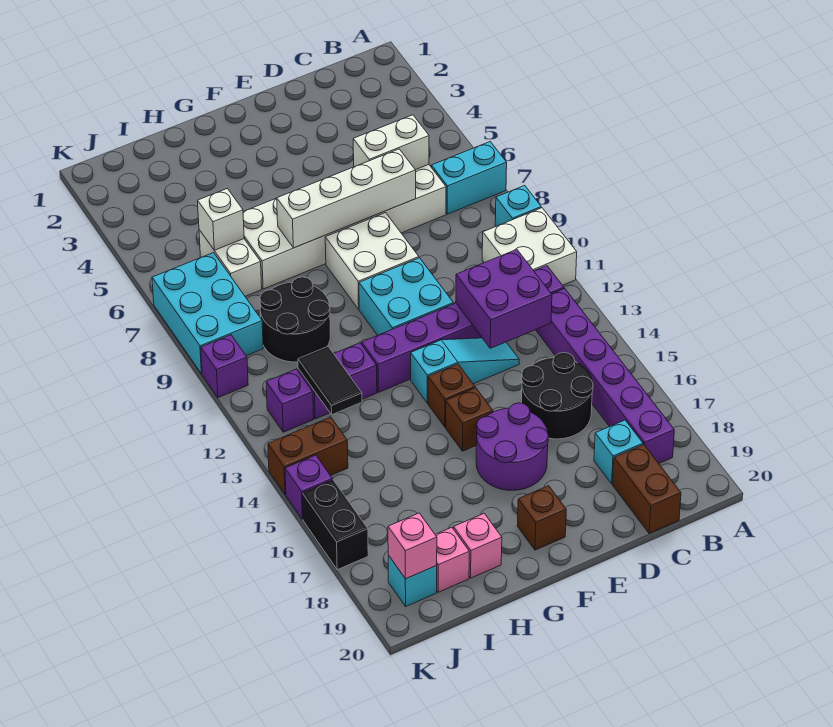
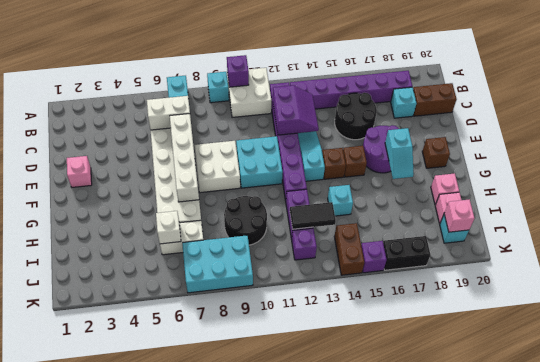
white brick C6:D6 level 2 -> white brick C6:C7 level 2
purple brick C12:D13 level 2 -> purple slope C12:D13 level 2 top 12
none -> pink brick E2 level 1
none -> cyan slope F17:G17 level 2 top F
none -> cyan brick H14 level 1
purple brick K10 level 1 -> purple brick A10 level 2

